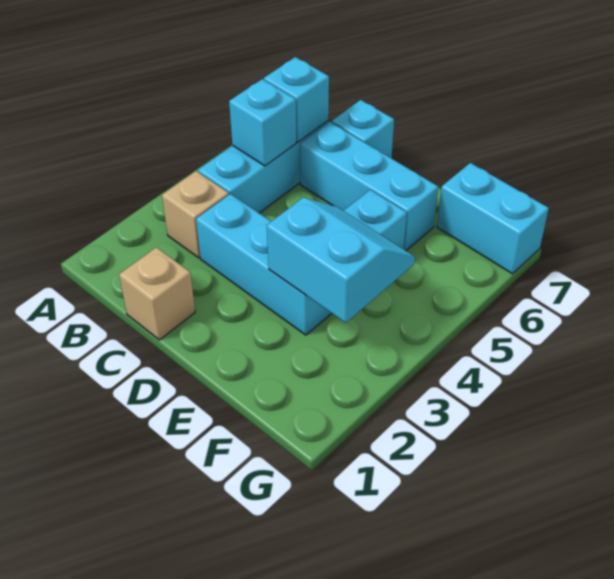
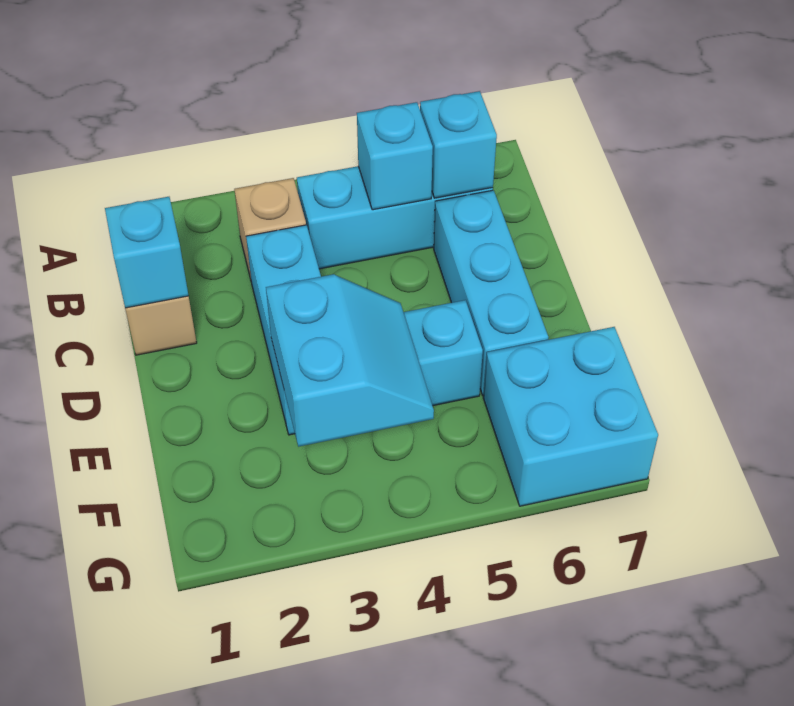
cyan brick C7 level 1 -> cyan brick C1 level 2
cyan brick F7:G7 level 1 -> cyan brick F6:G7 level 1

